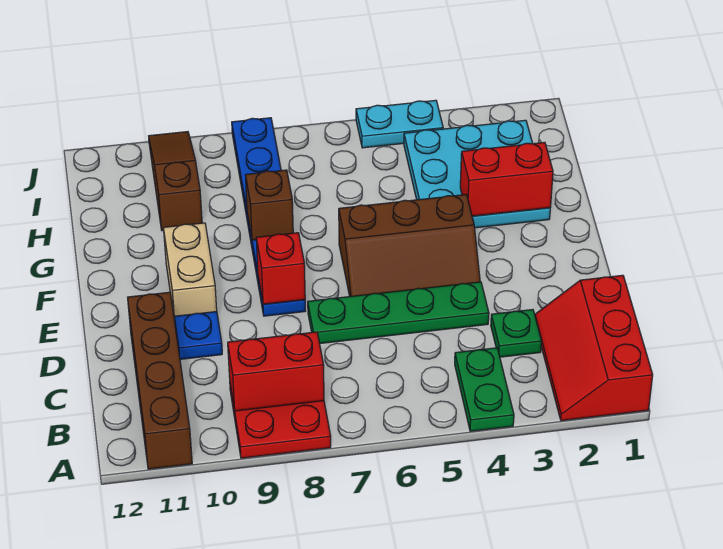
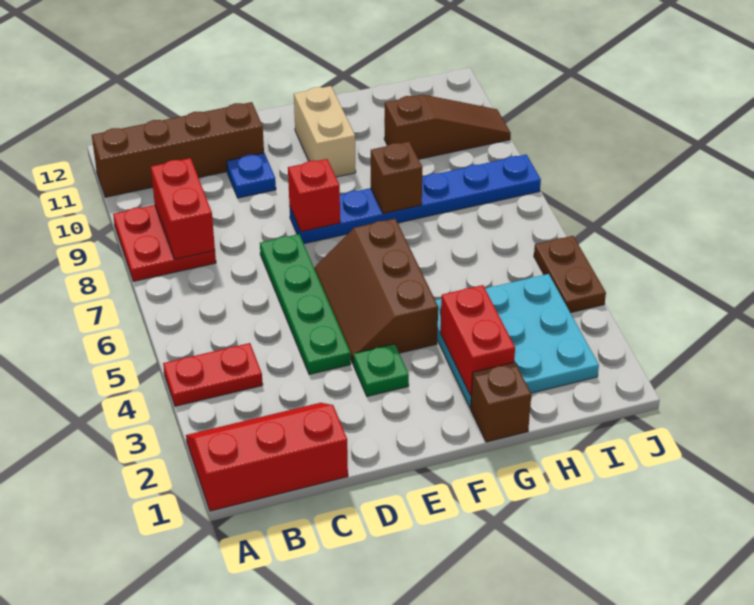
green plate A4:B4 level 1 -> red plate A4:B4 level 1
green plate C3 level 1 -> green plate E3 level 1
tan brick E10:F10 level 1 -> tan brick F10:F11 level 1
none -> brown brick G1 level 1
cyan plate J4:J5 level 1 -> brown plate J4:J5 level 1

